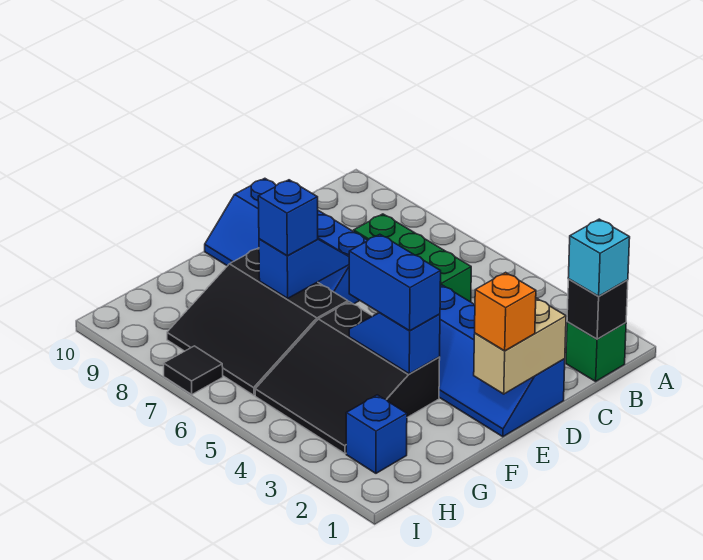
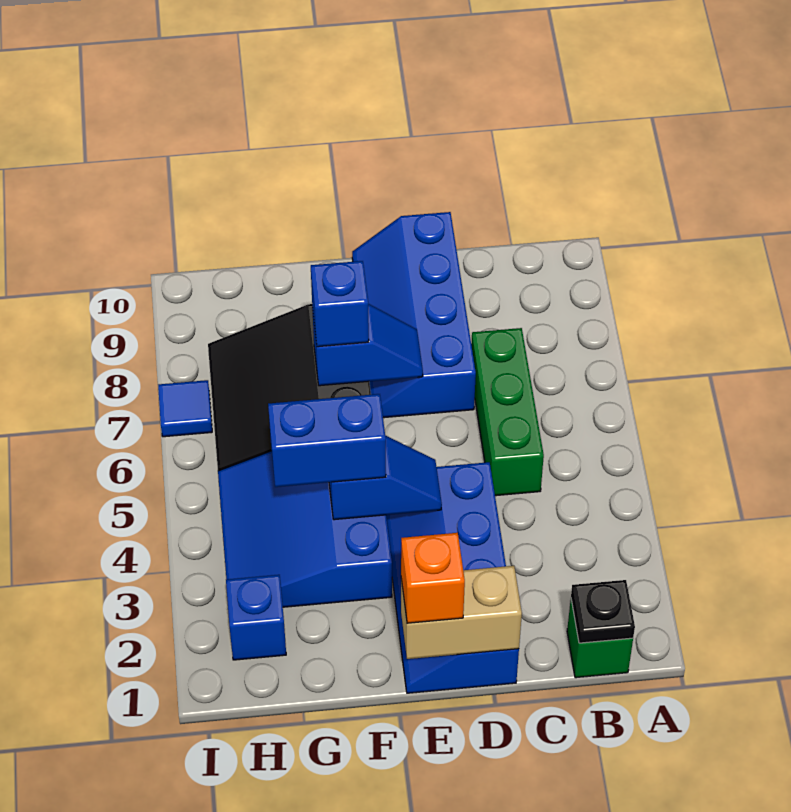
black brick B1 level 2 -> black plate B1 level 2
cyan brick B1 level 3 -> none
black slope F3:H5 level 1 top F -> blue slope F3:H5 level 1 top F
blue slope F3:F4 level 2 top 3 -> blue slope E4:F4 level 2 top F
blue brick F3:F4 level 3 -> blue brick F4:G4 level 3
black tile I7 level 1 -> blue tile I7 level 1

